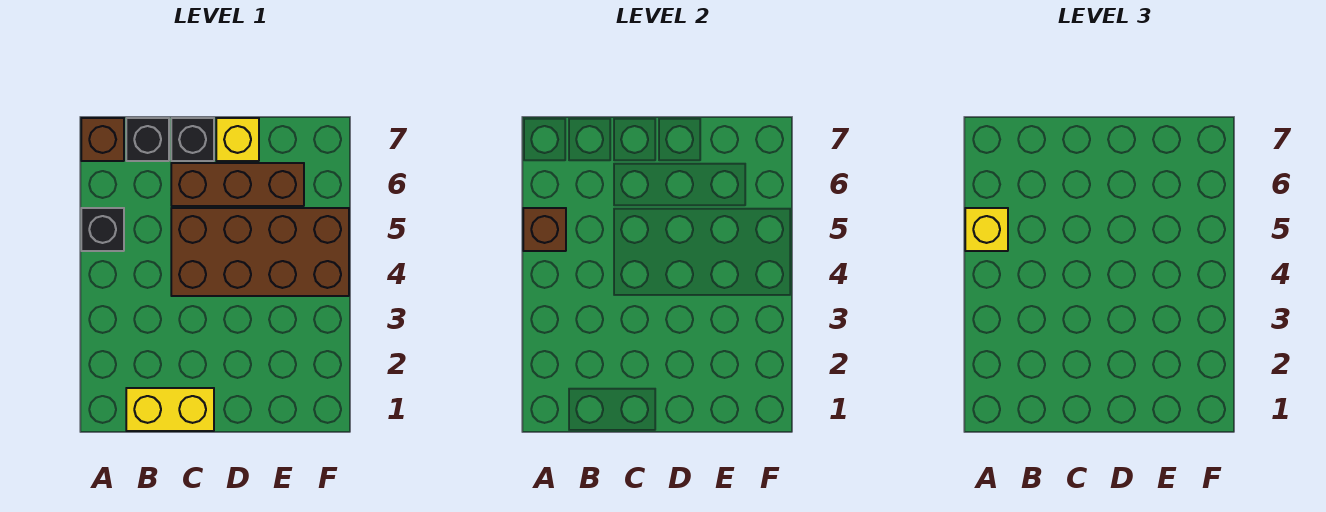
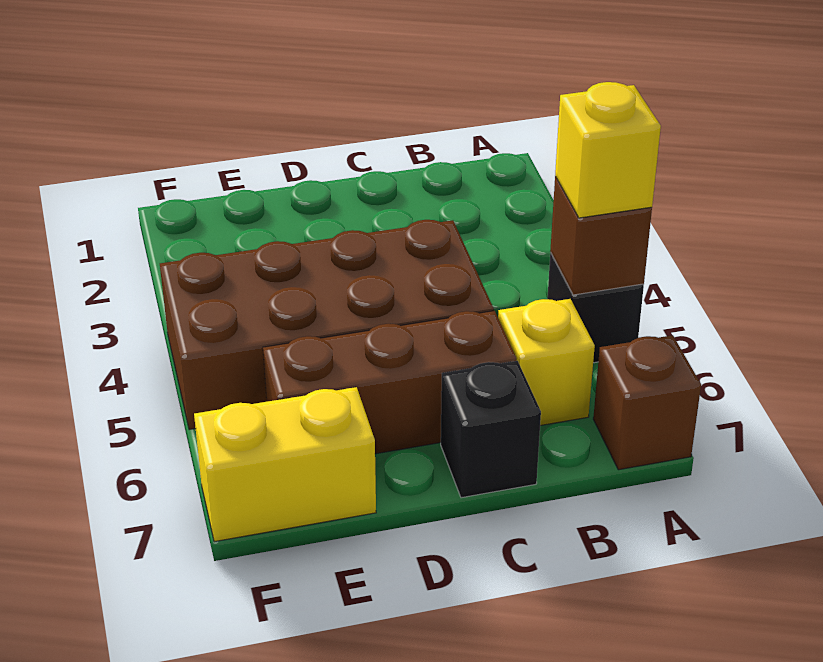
yellow brick B1:C1 level 1 -> yellow brick E7:F7 level 1
black brick B7 level 1 -> none
yellow brick D7 level 1 -> yellow brick B6 level 1

